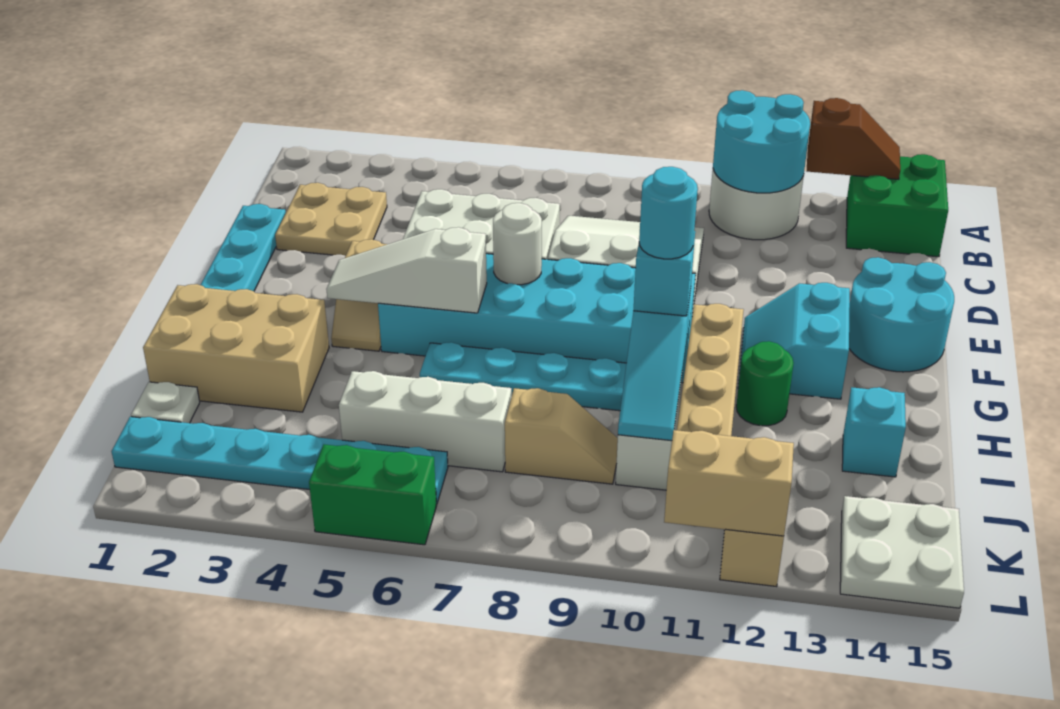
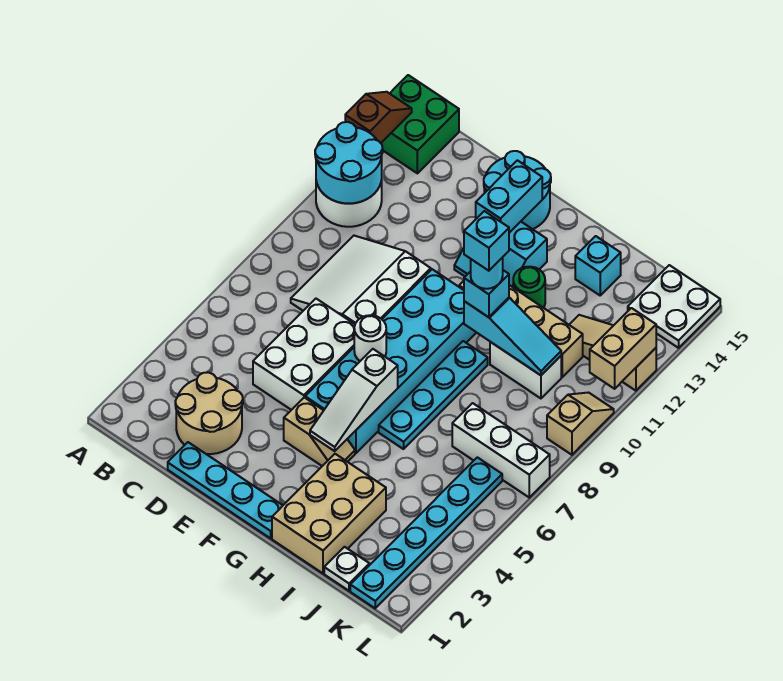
tan plate C2:D3 level 1 -> tan round brick C2:D3 level 1
none -> cyan brick F13:F14 level 2
none -> cyan brick H10 level 5
white brick J5:J7 level 1 -> white brick J7:L7 level 1
tan slope J8:J9 level 1 top 8 -> tan slope L9:L10 level 1 top 9
green brick L5:L6 level 1 -> none

